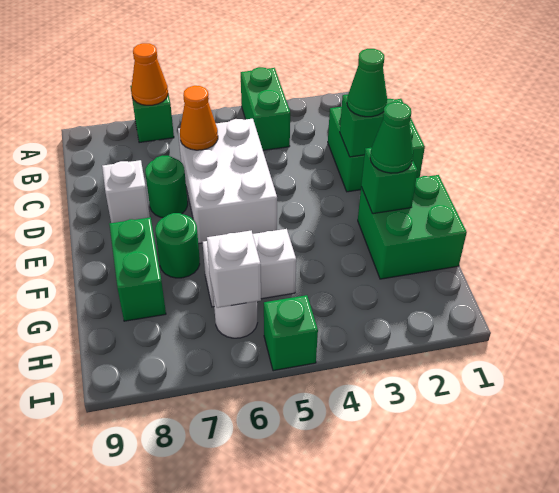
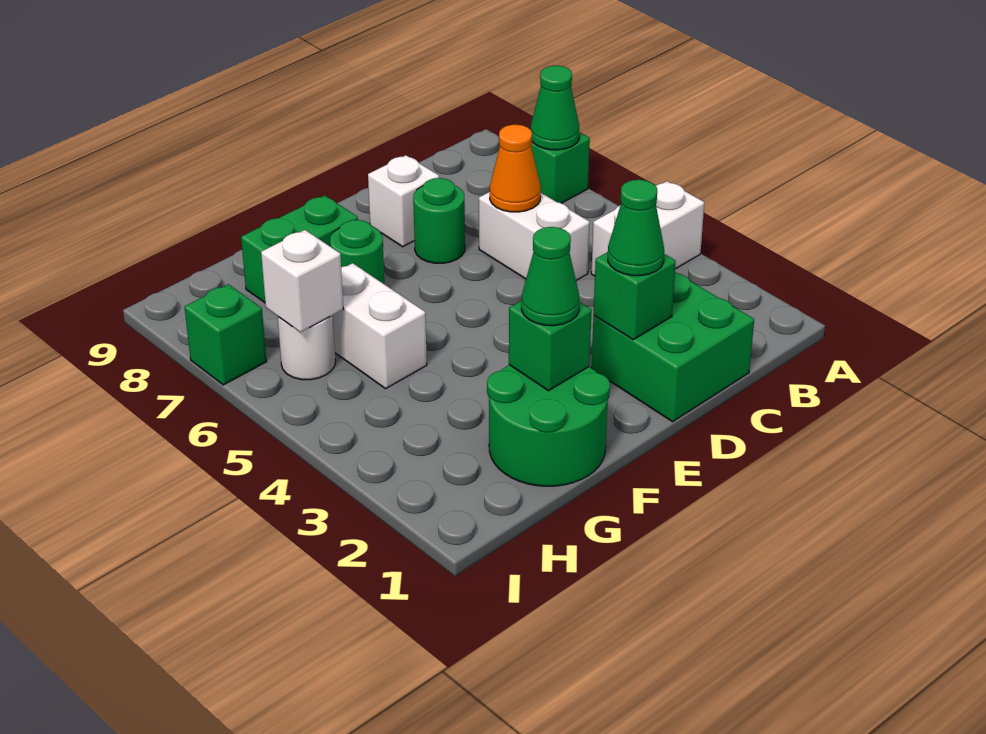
green brick A4:B4 level 1 -> white brick A4:B4 level 1
orange cone A7 level 2 -> green cone A7 level 2
white brick C5:E6 level 1 -> white brick C5:C6 level 1
green brick F1:G2 level 1 -> green round brick F1:G2 level 1
green brick I5 level 1 -> green brick I7 level 1

